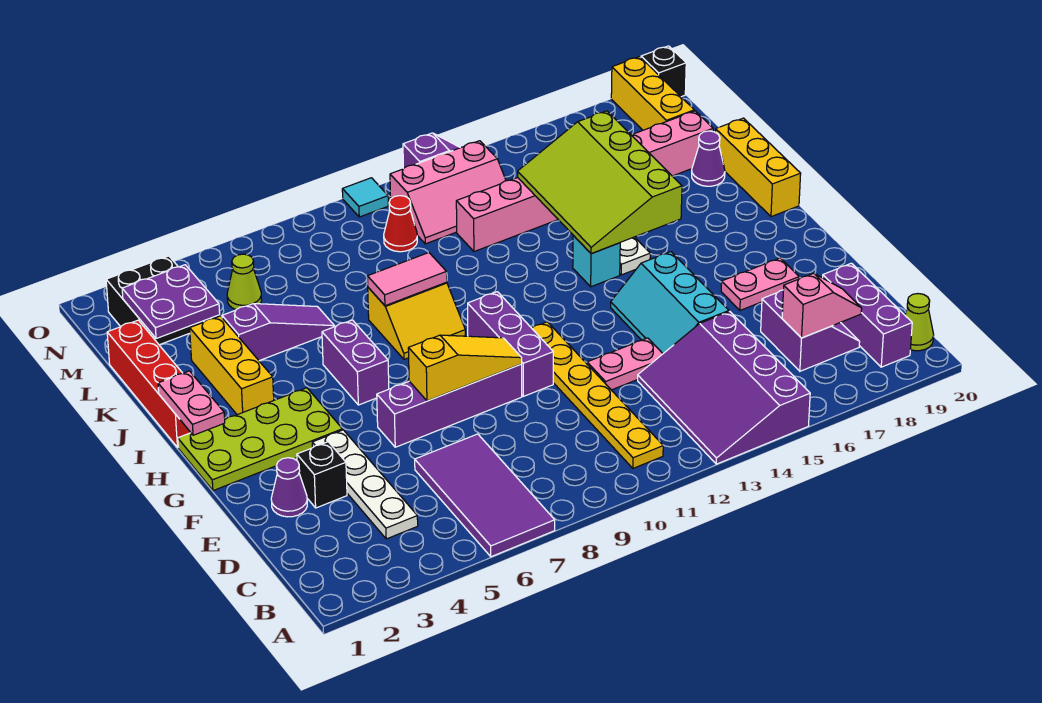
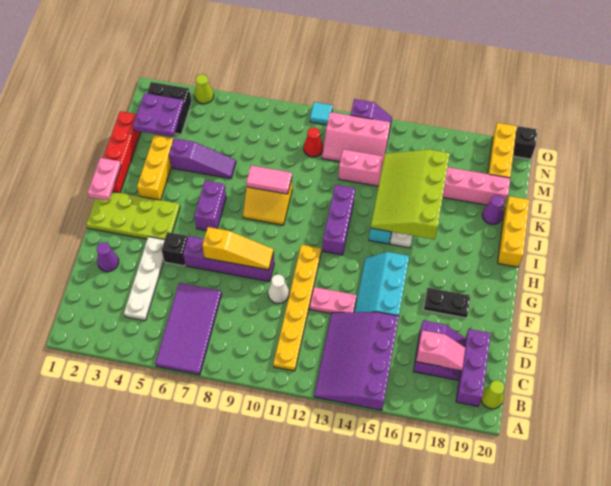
black brick E3 level 1 -> black brick F5 level 1
none -> white cone E10 level 1
purple brick F10:H10 level 1 -> purple brick H12:J12 level 1
pink plate F17:F18 level 1 -> black plate F17:F18 level 1
lime cone M5 level 1 -> lime cone O4 level 1

